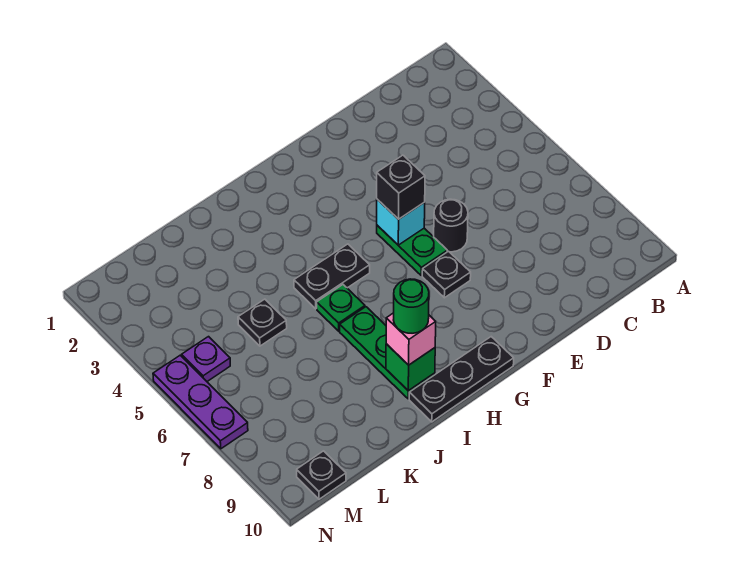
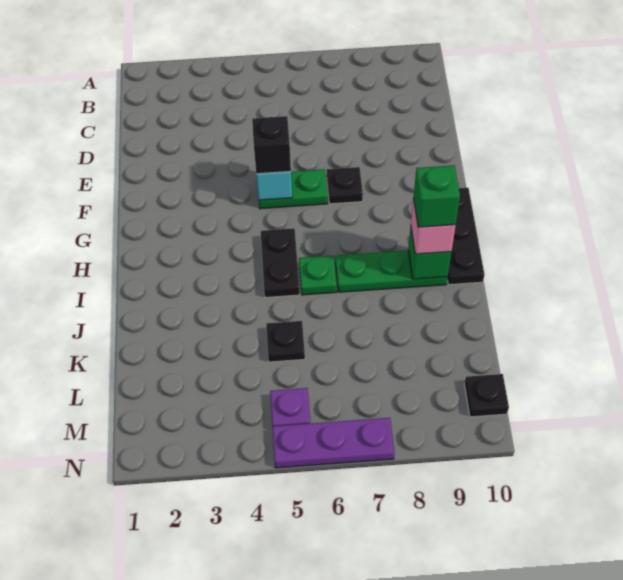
black round brick E6 level 1 -> none
green round brick I9 level 4 -> green brick I9 level 4

